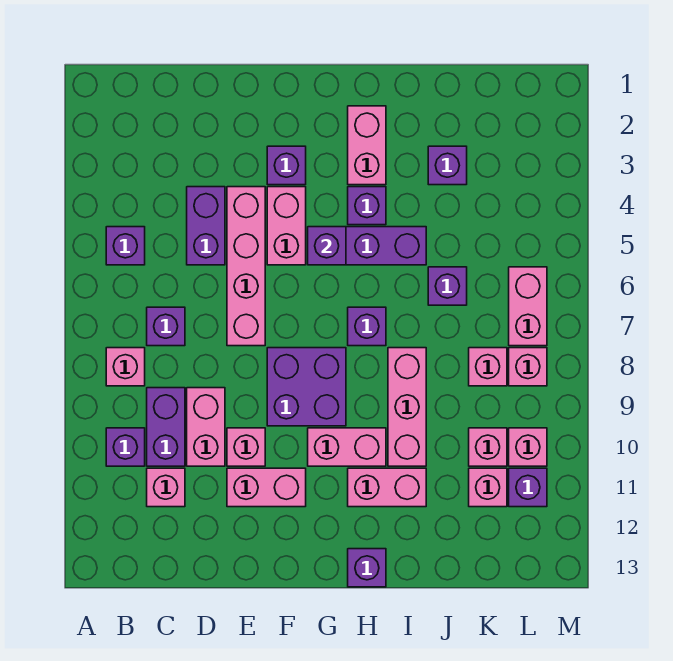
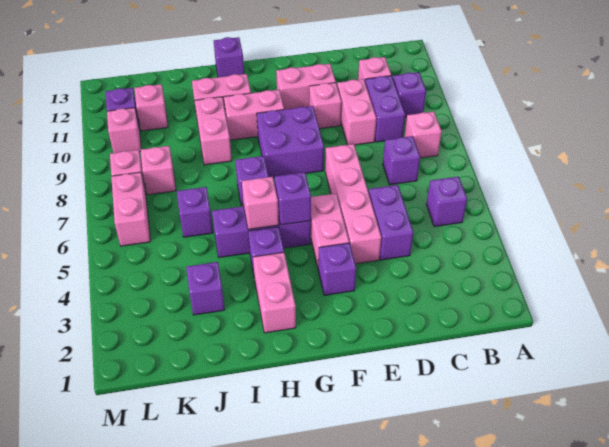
pink brick I8:I10 level 1 -> pink brick I9:I10 level 1
pink brick K10 level 1 -> pink brick H5 level 2

